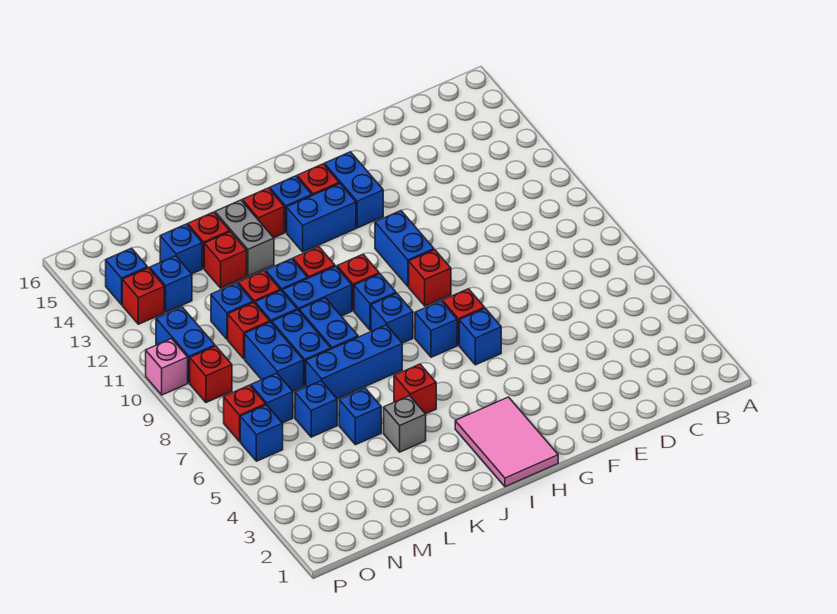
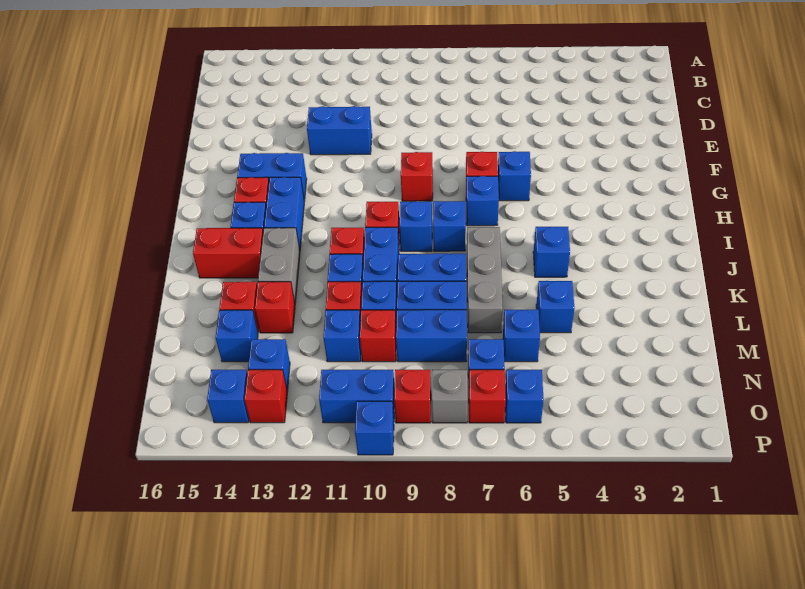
blue brick G10:G11 level 1 -> blue brick E11:E12 level 1
pink tile H1:I3 level 1 -> none
red brick J5 level 1 -> blue brick J5 level 1
blue brick J7:L7 level 1 -> grey brick J7:L7 level 1
red brick J14 level 1 -> red brick J14:J15 level 1
grey brick K4 level 1 -> grey brick O8 level 1
grey brick K13:K14 level 1 -> grey brick J13:K13 level 1
pink brick P10 level 1 -> blue brick P10 level 1

